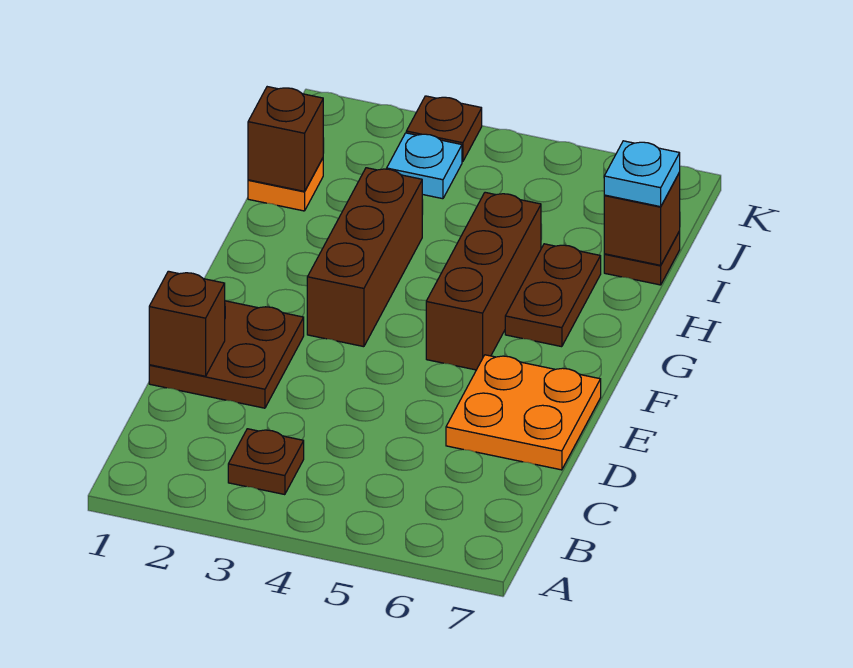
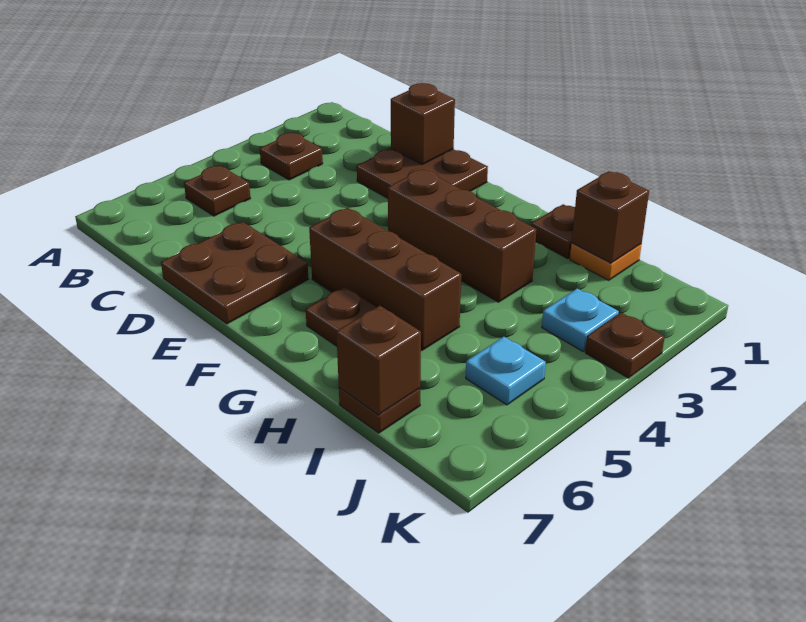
none -> brown plate B5 level 1
orange plate D6:E7 level 1 -> brown plate D6:E7 level 1
none -> brown plate H1 level 1
cyan plate I7 level 3 -> cyan plate J5 level 1

